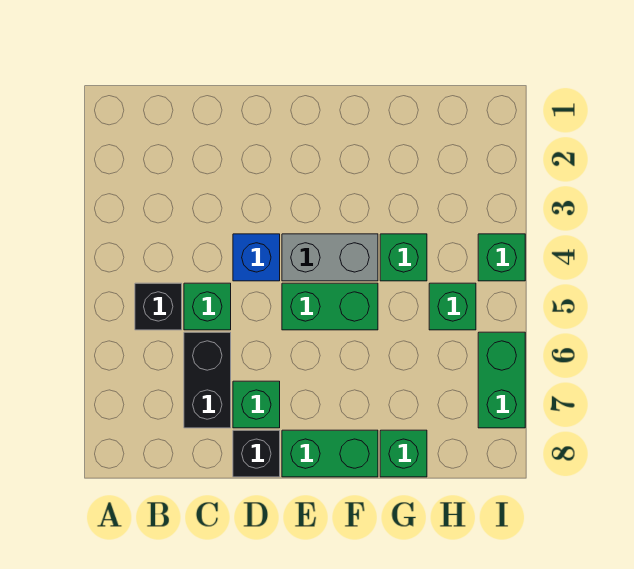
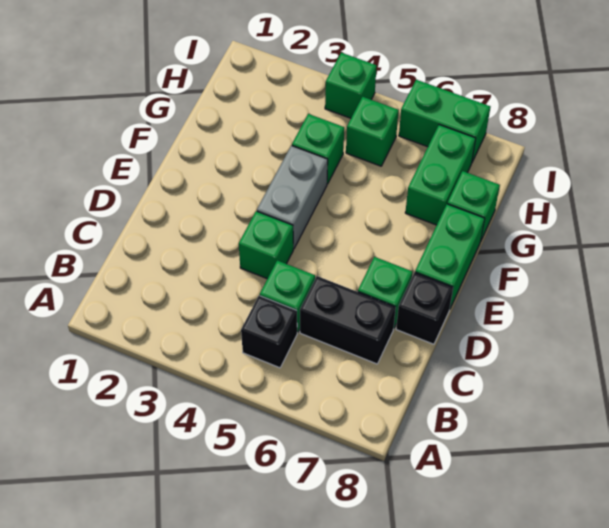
blue brick D4 level 1 -> green brick D4 level 1
green brick E5:F5 level 1 -> green brick G7:H7 level 1

